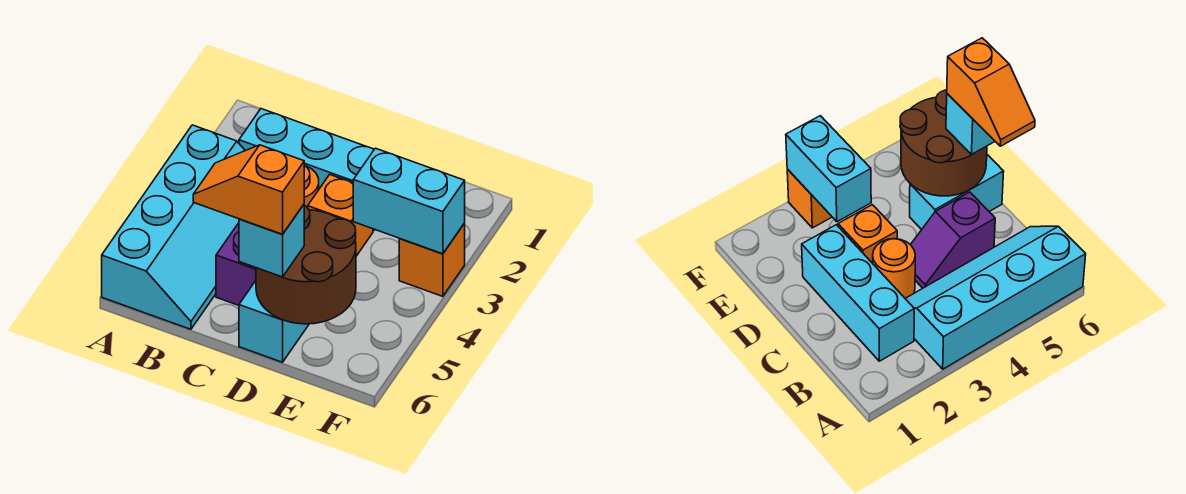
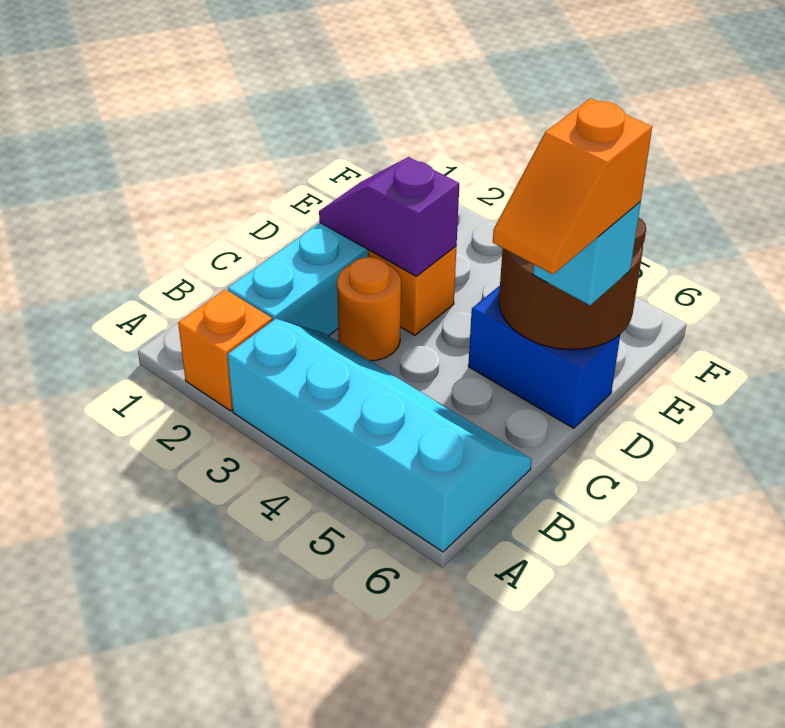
purple slope C4:C5 level 1 top 5 -> purple slope D2:D3 level 2 top 3
cyan brick D5:D6 level 1 -> blue brick D5:D6 level 1
cyan brick E3:F3 level 2 -> none
orange brick F3 level 1 -> orange brick A2 level 1

